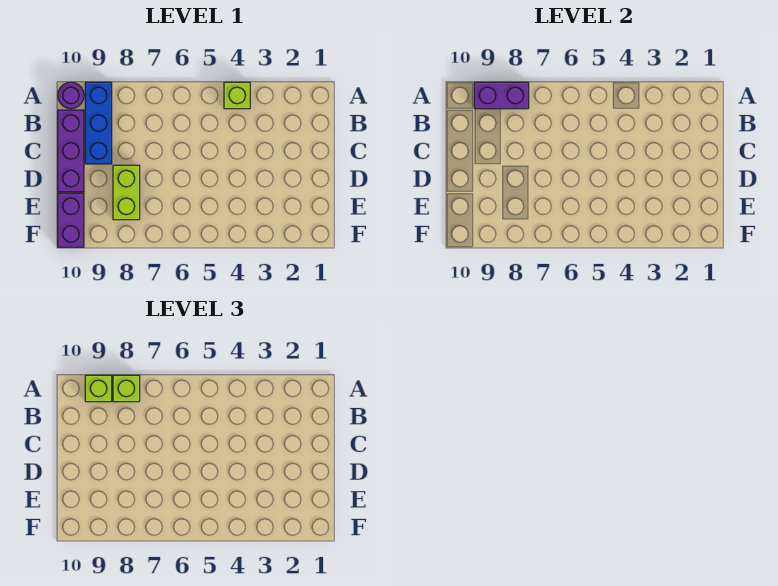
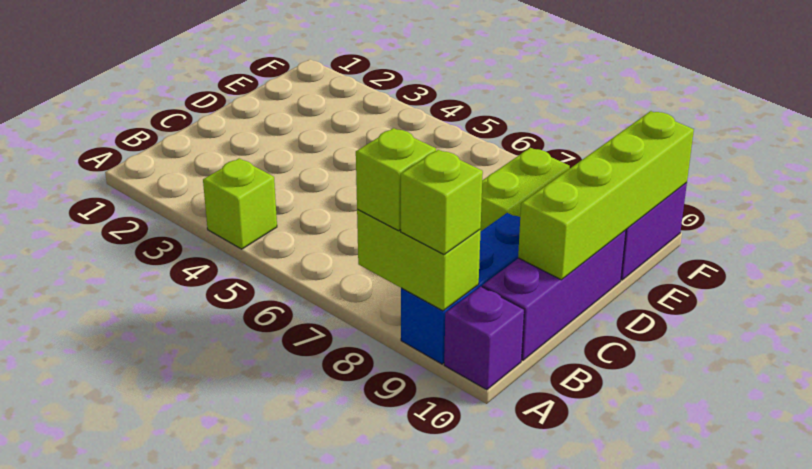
purple brick A8:A9 level 2 -> lime brick A8:A9 level 2
purple round brick A10 level 1 -> purple brick A10 level 1
none -> lime brick C10:F10 level 2

